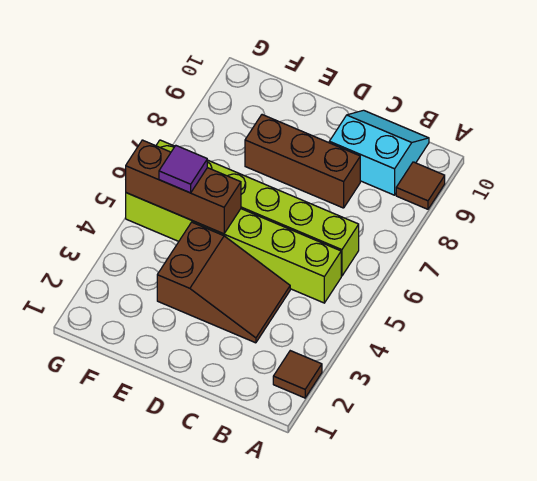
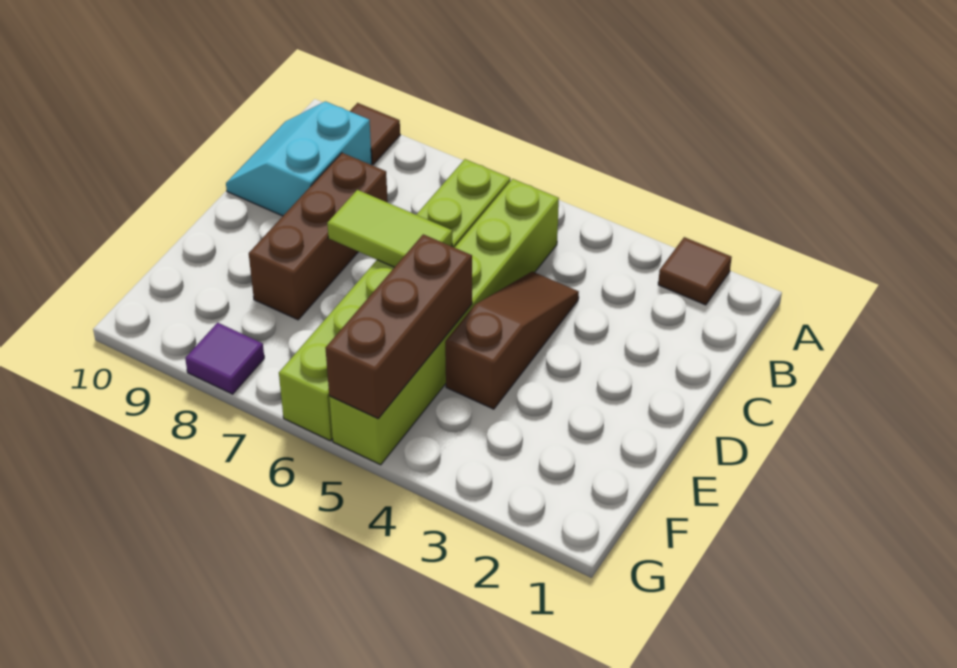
brown slope C3:E4 level 1 top E -> brown slope C4:E4 level 1 top E
none -> lime tile D6:D7 level 2
purple tile F5 level 3 -> purple tile G8 level 1

